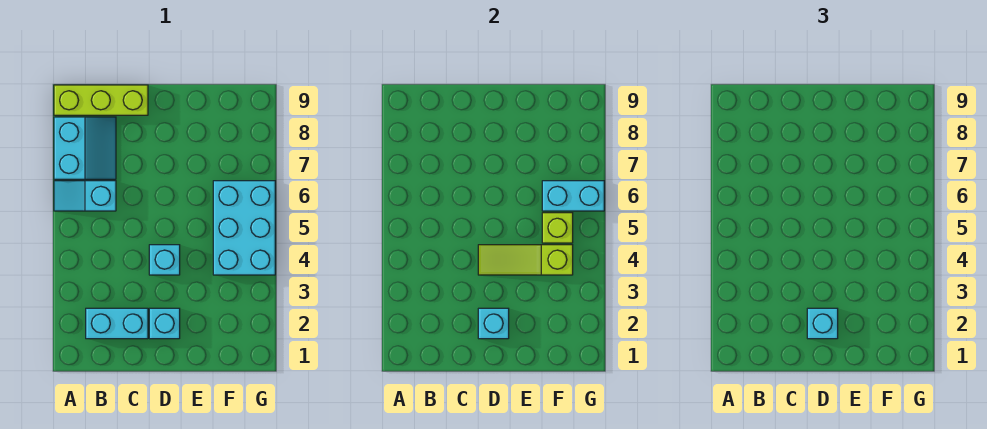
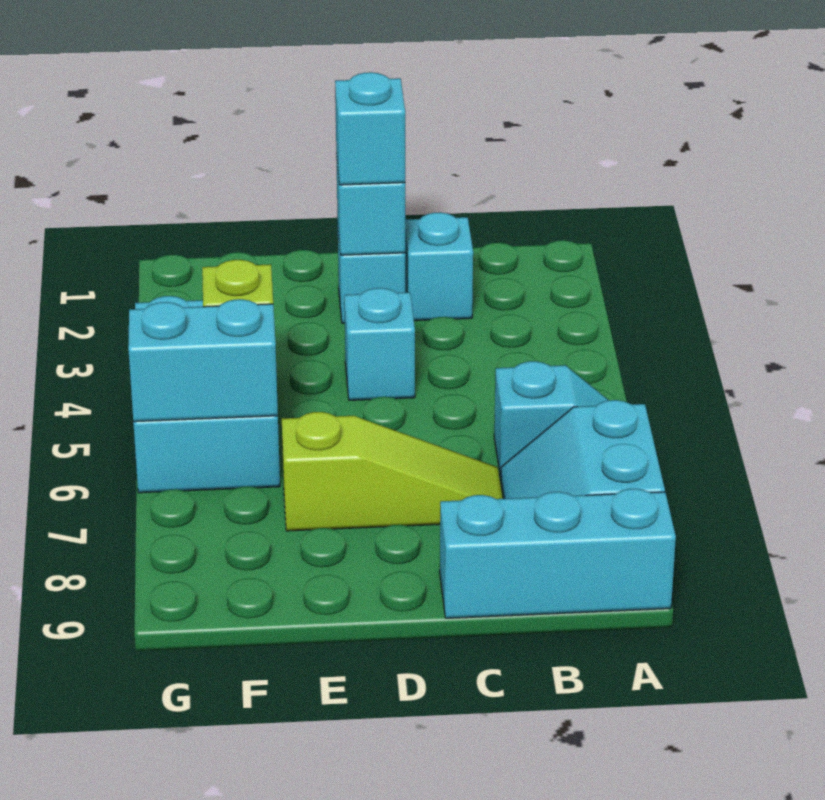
lime brick A9:C9 level 1 -> cyan brick A9:C9 level 1
cyan brick B2:C2 level 1 -> cyan brick C2 level 1
lime slope D4:F4 level 2 top F -> lime slope C7:E7 level 1 top E

